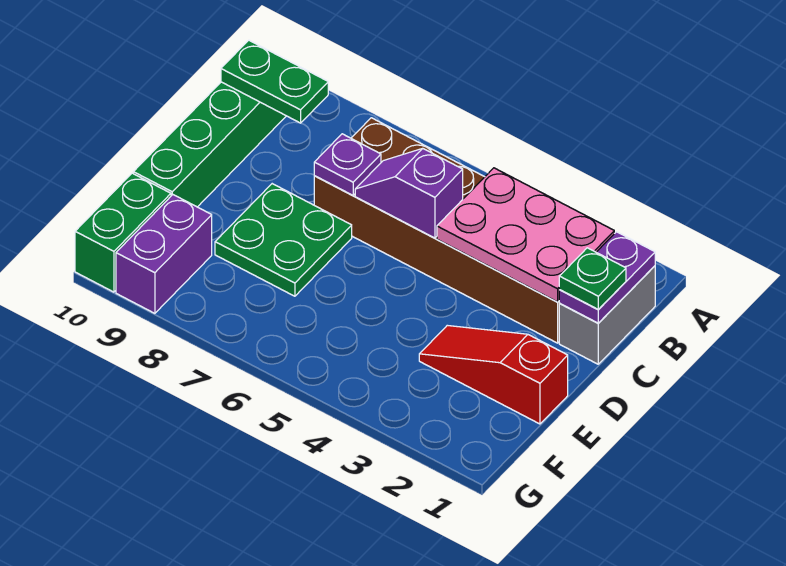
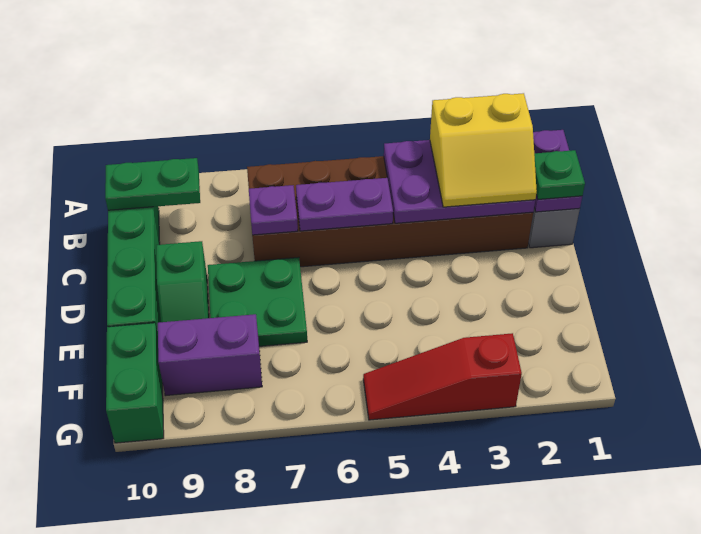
pink plate B2:C4 level 2 -> purple plate B2:C4 level 2
none -> yellow slope B2:C3 level 3 top B
purple slope C5:C6 level 2 top 5 -> purple plate C5:C6 level 2
none -> green slope D9:E9 level 1 top D
red slope E1:E3 level 1 top 1 -> red slope G3:G5 level 1 top 3
purple brick F9:G9 level 1 -> purple brick F8:F9 level 1

